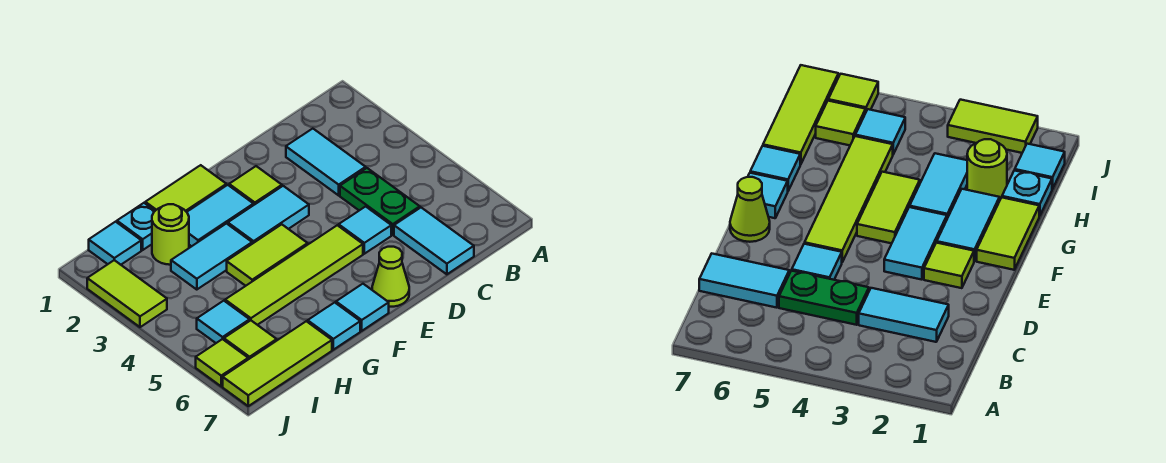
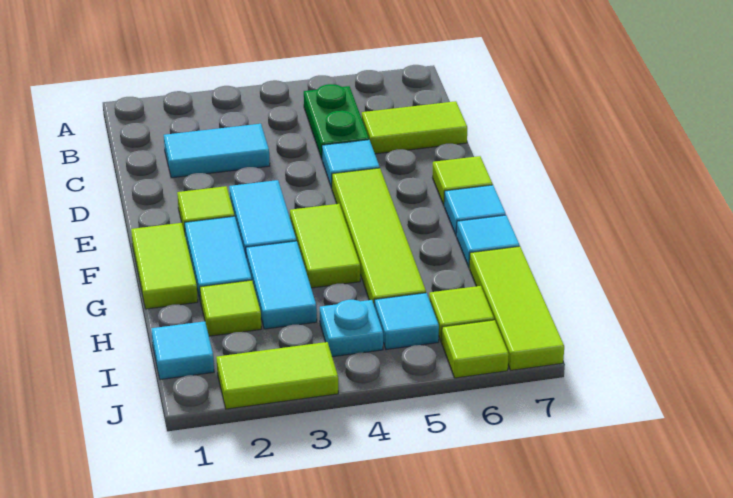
green plate C4:C5 level 1 -> green plate B5:C5 level 1
cyan tile C6:C7 level 1 -> lime tile C6:C7 level 1
lime cone E7 level 1 -> lime tile E7 level 1
cyan plate H1 level 1 -> cyan plate I4 level 1
lime round brick H2 level 1 -> lime tile H2 level 1

